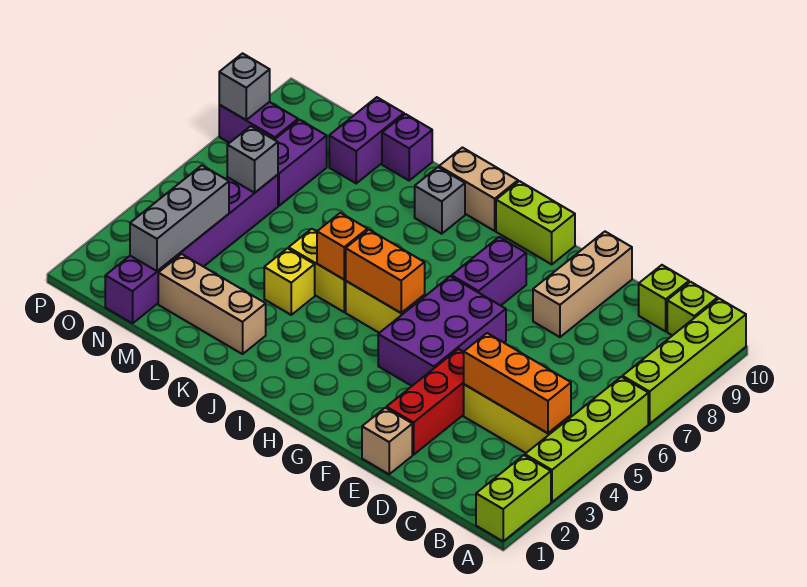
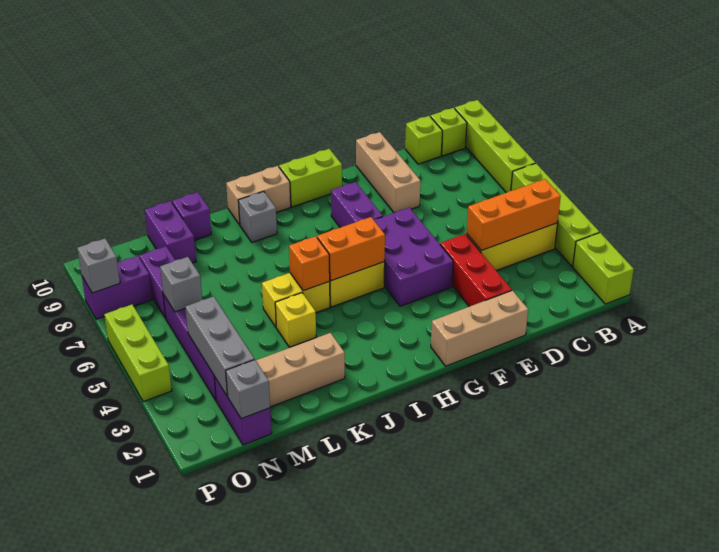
tan brick E1 level 1 -> tan brick E1:G1 level 1
none -> grey brick N1 level 2
none -> lime brick P4:P6 level 1

